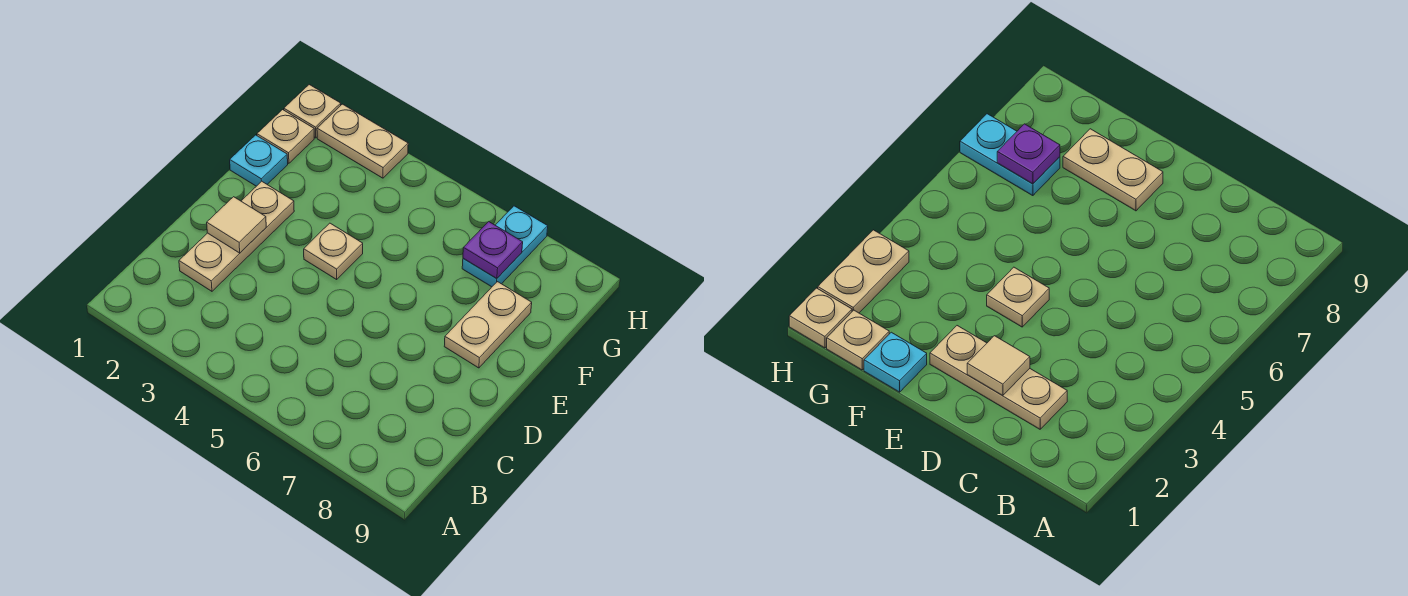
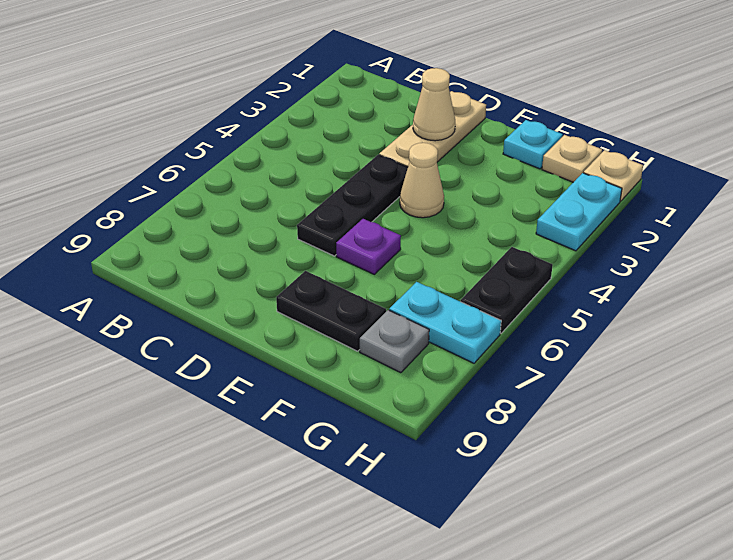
tan plate C2:E2 level 1 -> tan plate D1:D3 level 1
tan tile D2 level 2 -> tan cone D2 level 2
none -> black plate D4:D6 level 1
tan plate E4 level 1 -> tan cone E4 level 1
tan plate E8:F8 level 1 -> black plate E8:F8 level 1
purple plate G7 level 2 -> purple plate E6 level 1
none -> grey plate G8 level 1
tan plate H2:H3 level 1 -> cyan plate H2:H3 level 1
none -> black plate H5:H6 level 1

